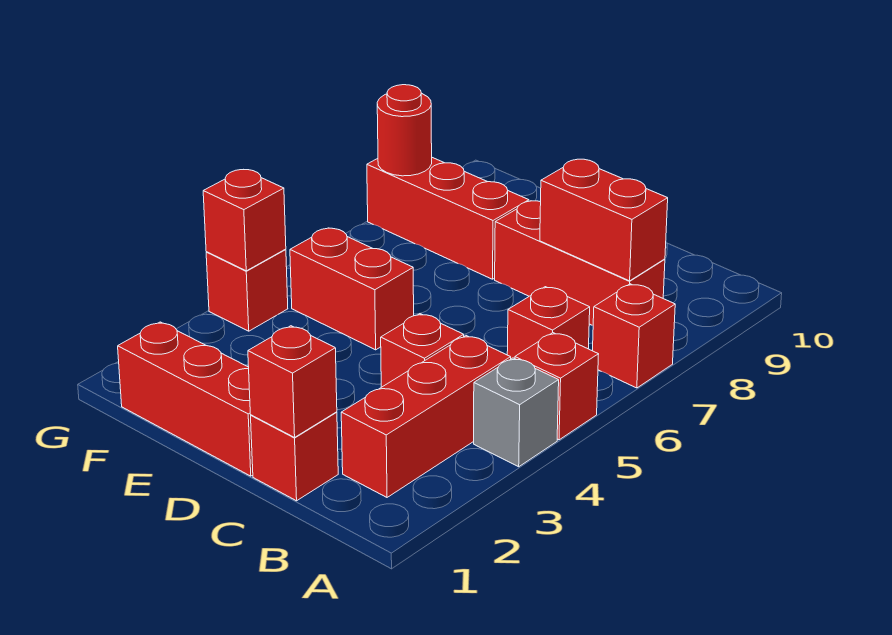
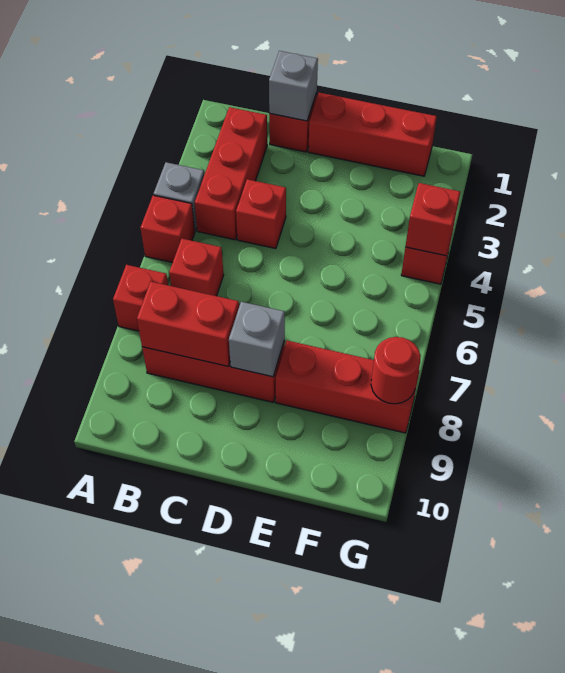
red brick C1 level 2 -> grey brick C1 level 2
none -> grey brick D8 level 2
red brick E5:F5 level 1 -> none

